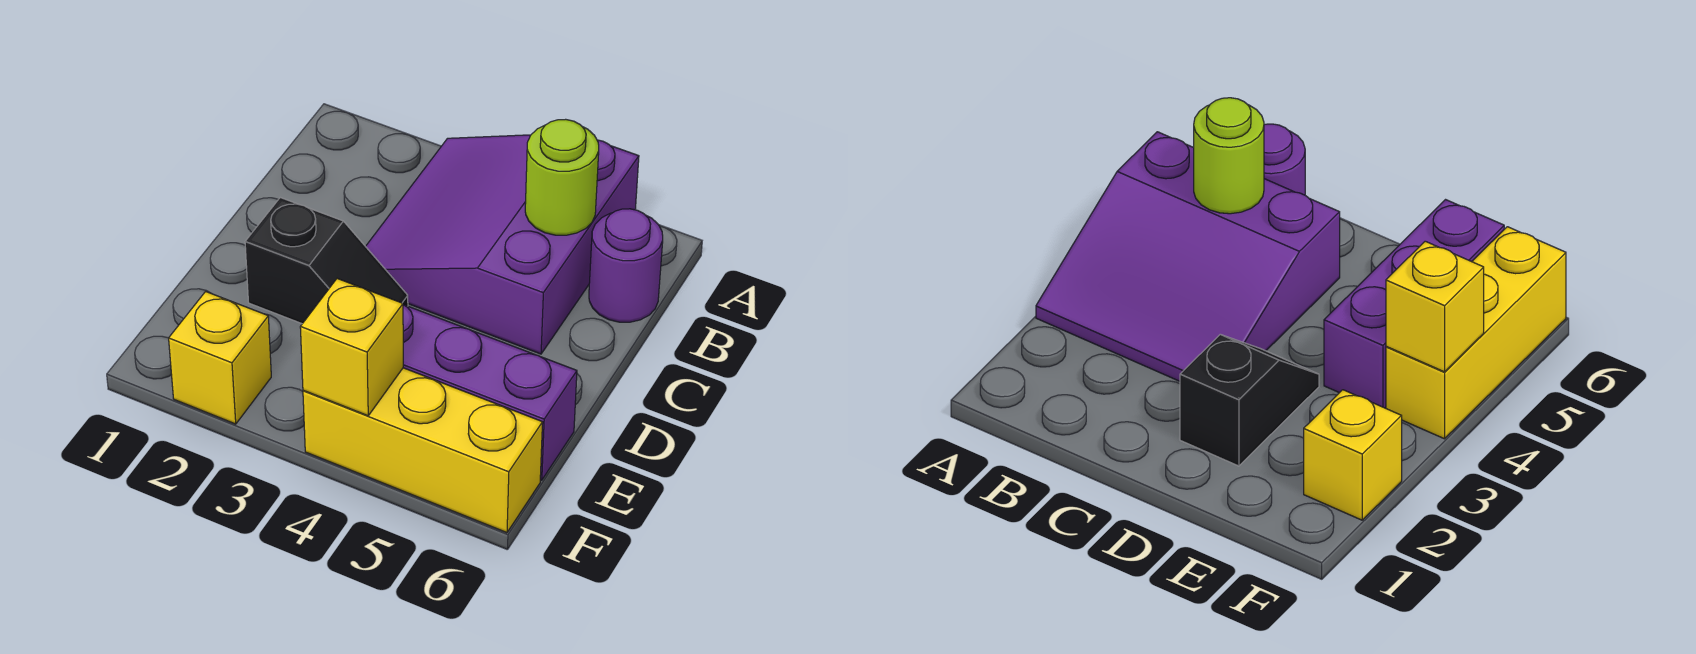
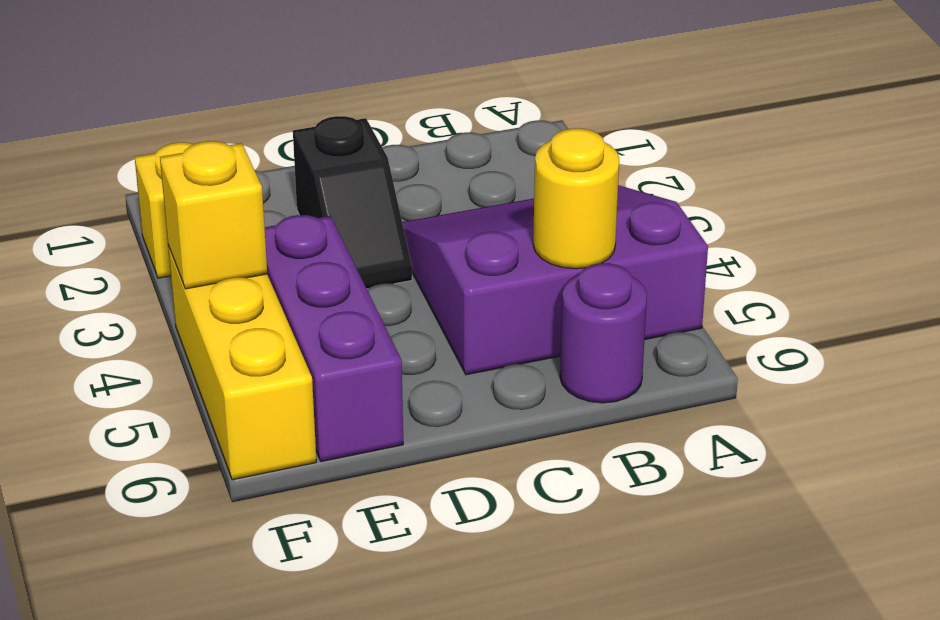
lime round brick B5 level 2 -> yellow round brick B5 level 2

